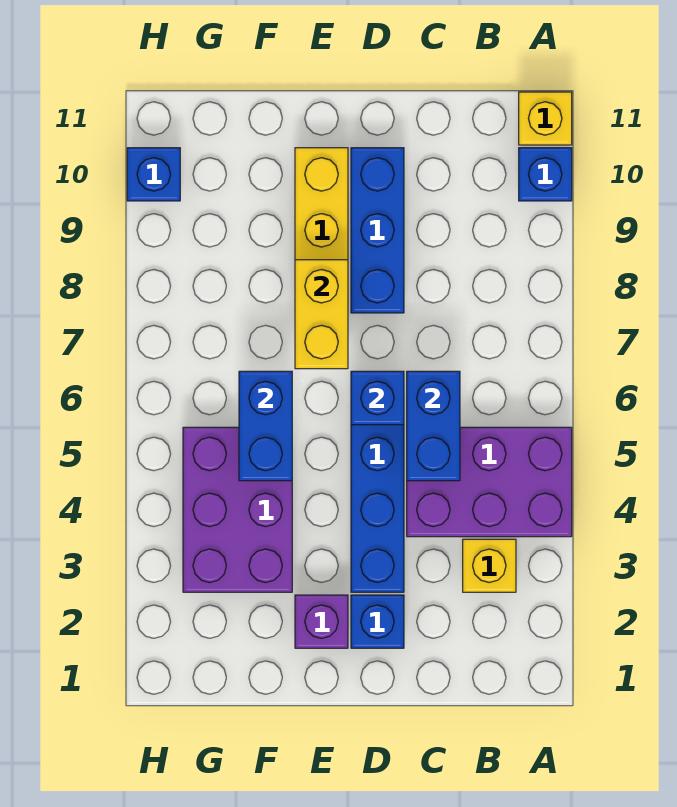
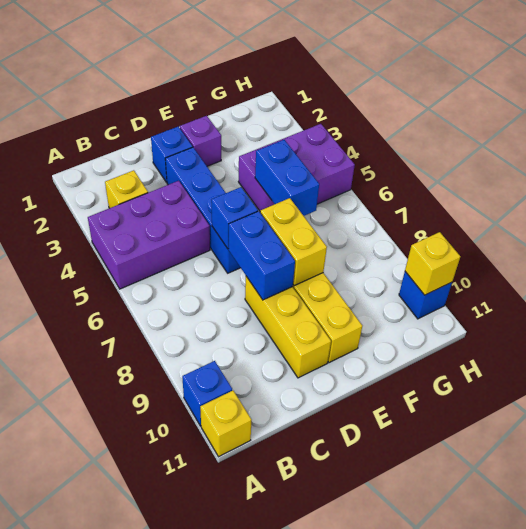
blue brick C5:C6 level 2 -> blue brick D7:D8 level 2
blue brick D8:D10 level 1 -> yellow brick D8:D10 level 1
purple brick F3:G5 level 1 -> purple brick F4:H5 level 1
none -> yellow brick H10 level 2

